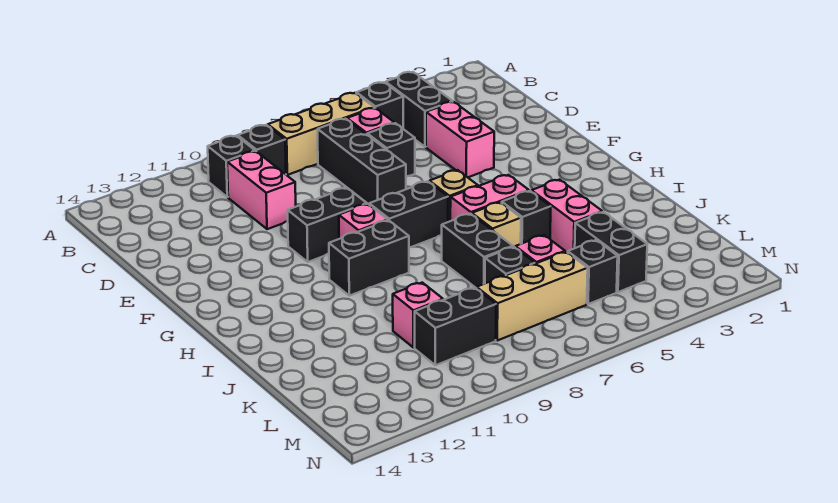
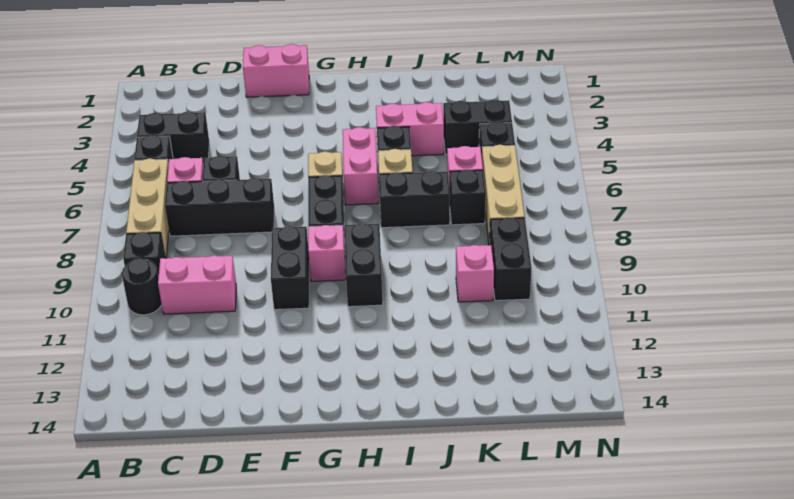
black brick B10 level 1 -> black round brick B10 level 1
pink brick D4:E4 level 1 -> pink brick E1:F1 level 1

